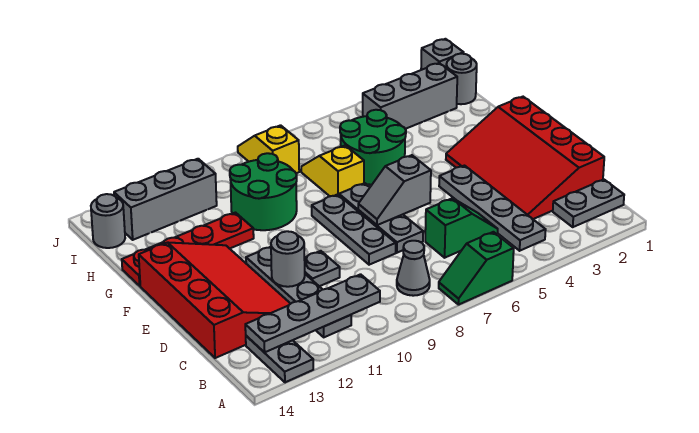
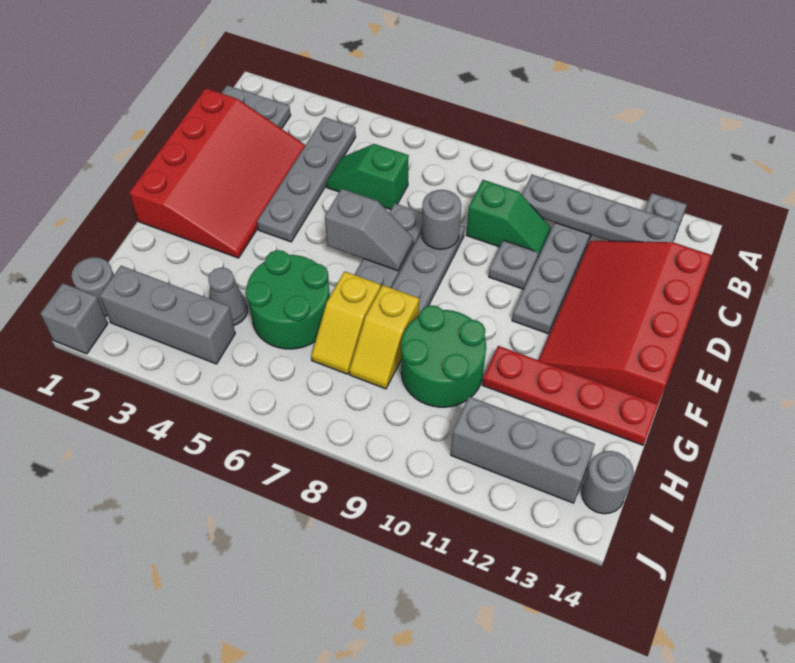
green slope A6:A7 level 1 top 6 -> green slope C9:C10 level 1 top 9
grey cone B8 level 1 -> grey cone H4 level 1
grey round brick D11 level 2 -> grey round brick D8 level 2
yellow slope I8:J8 level 1 top I -> yellow slope G8:H8 level 1 top G

